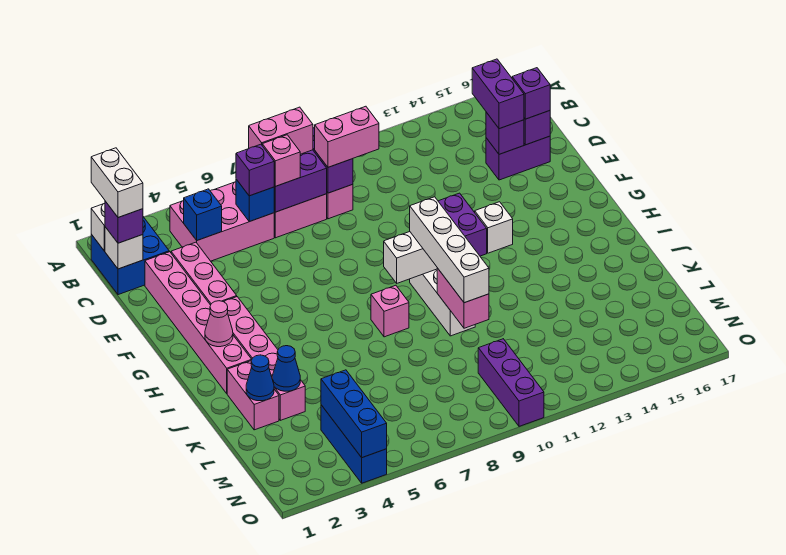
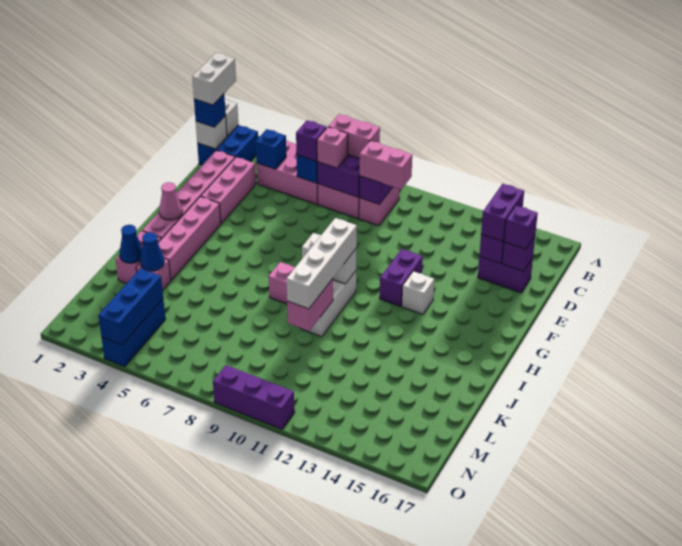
purple brick C1 level 3 -> blue brick C1 level 3
purple brick M10:O10 level 1 -> purple brick O9:O11 level 1

